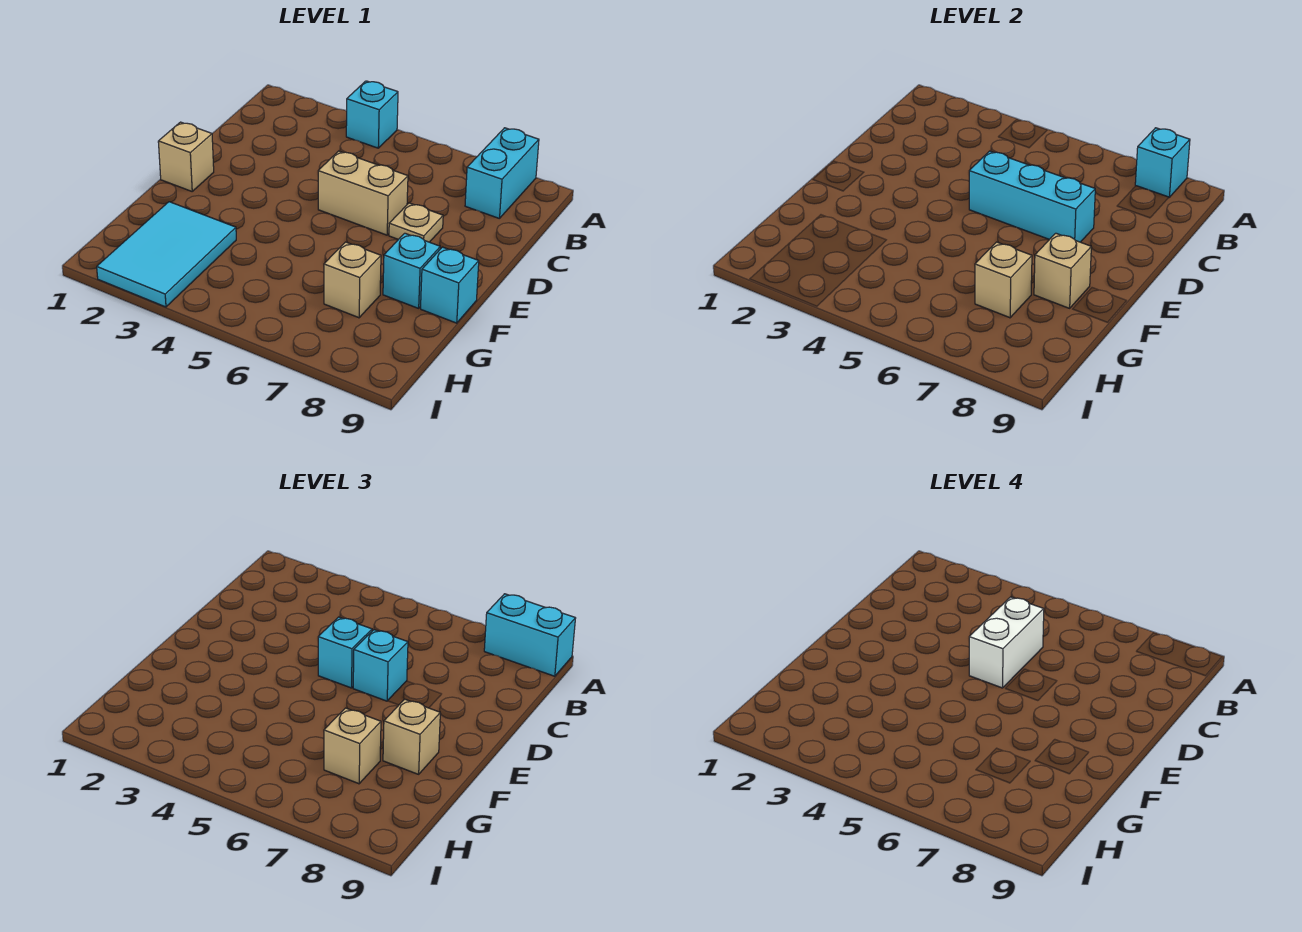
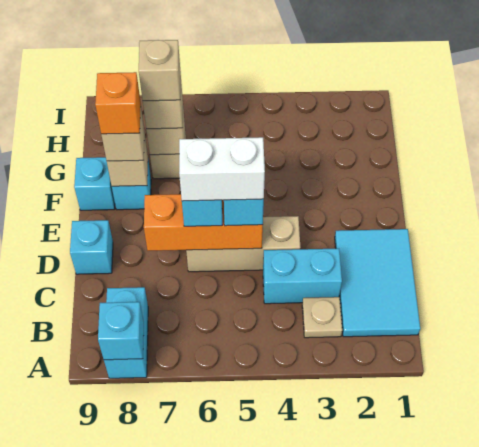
cyan brick A4 level 1 -> cyan brick D9 level 1
cyan brick A8:A9 level 3 -> cyan brick C3:C4 level 1
white brick C5:D5 level 4 -> white brick D5:D6 level 4
tan brick D5:D6 level 1 -> tan brick D4:D6 level 1
cyan brick D5:D7 level 2 -> orange brick D5:D7 level 2
tan plate D7 level 1 -> tan plate B3 level 1
tan brick E1 level 1 -> tan brick G7 level 4
none -> orange brick F8 level 4
cyan tile G2:I3 level 1 -> cyan tile B1:D2 level 1

